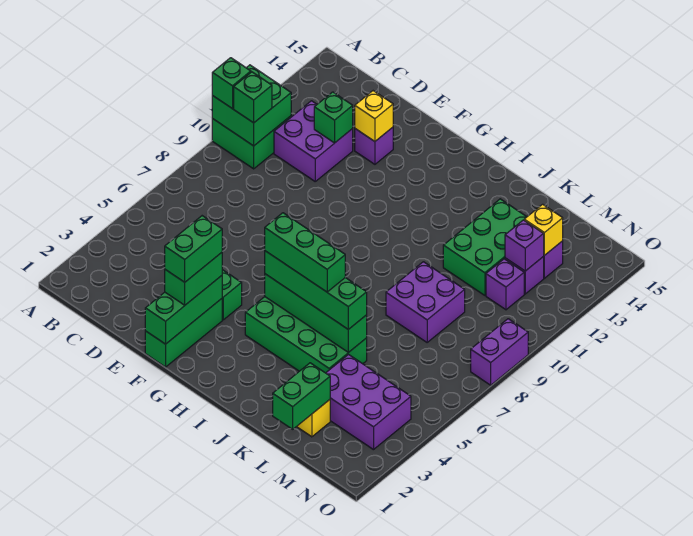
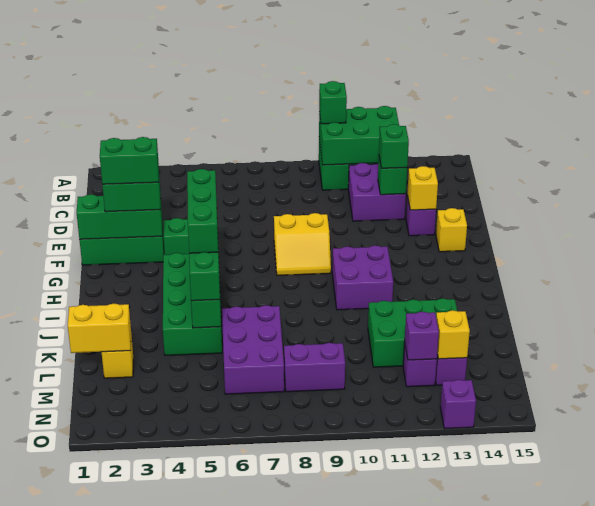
green brick A10:B11 level 2 -> green brick A10:B12 level 2
green brick B10 level 3 -> green brick D12 level 3
none -> yellow slope F8:G9 level 1 top F
none -> yellow brick F14 level 1
purple brick K8:L9 level 1 -> purple brick H10:I11 level 1
green brick L1:L2 level 2 -> yellow brick L1:L2 level 2
purple brick L3:N4 level 1 -> purple brick K6:M7 level 1
purple brick M11 level 1 -> purple brick O13 level 1
purple brick O8:O9 level 1 -> purple brick M8:M9 level 1

